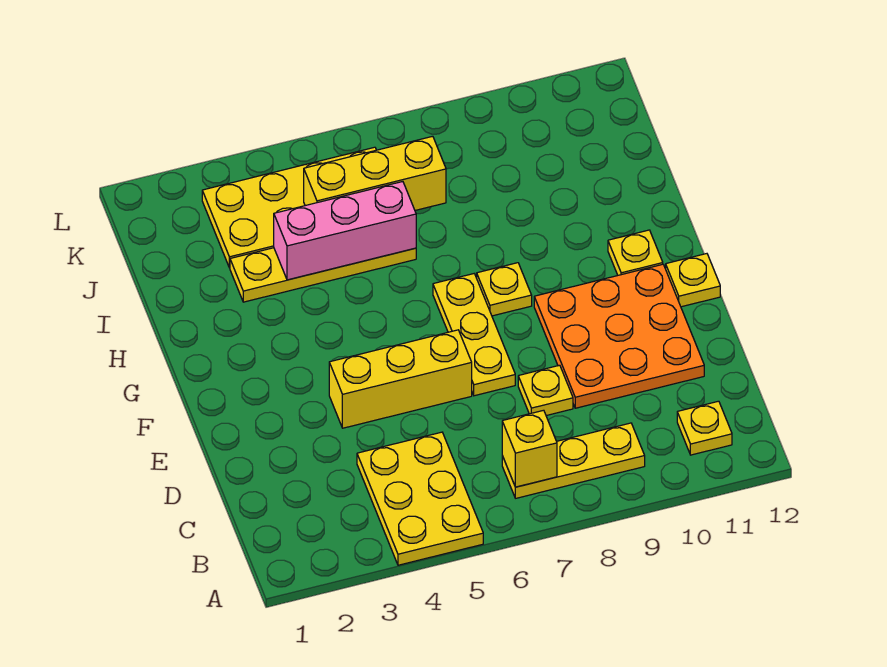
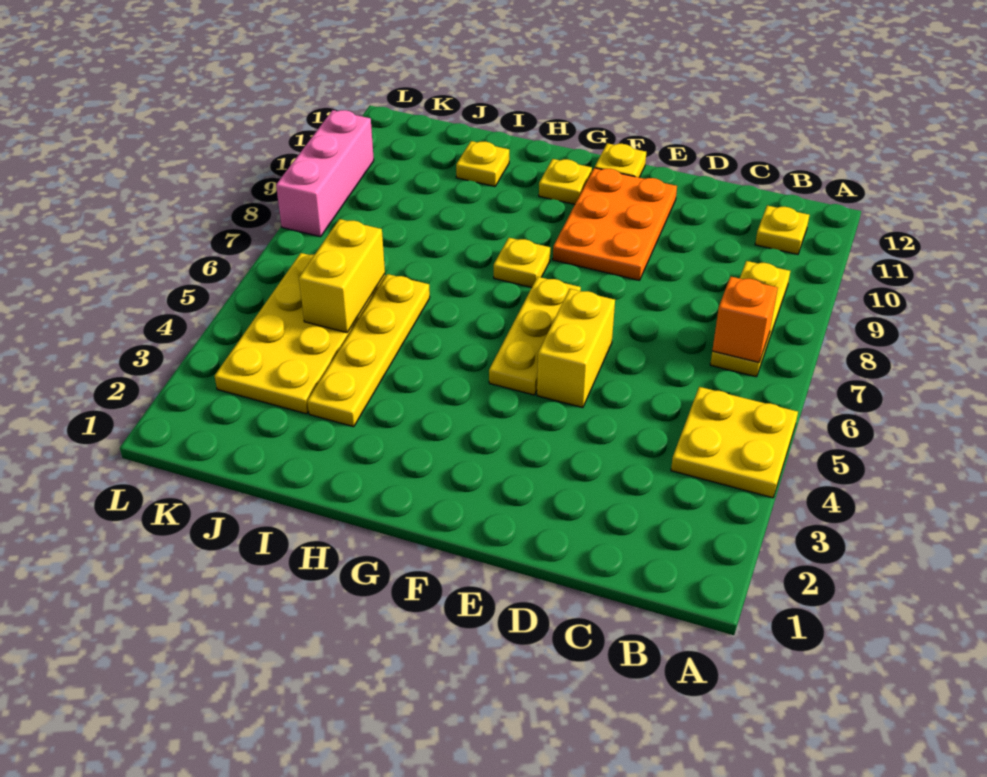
yellow plate A4:C5 level 1 -> yellow plate A4:B5 level 1
yellow brick B7 level 2 -> orange brick B7 level 2
yellow plate D8 level 1 -> yellow plate I11 level 1
orange plate D9:F11 level 1 -> orange plate E9:F11 level 1
yellow brick E4:E6 level 1 -> yellow brick E5:E6 level 1
yellow plate E7:G7 level 1 -> yellow plate F5:F7 level 1
pink brick I4:I6 level 2 -> pink brick L8:L10 level 1
yellow brick J5:J7 level 2 -> yellow brick J5:J6 level 2

